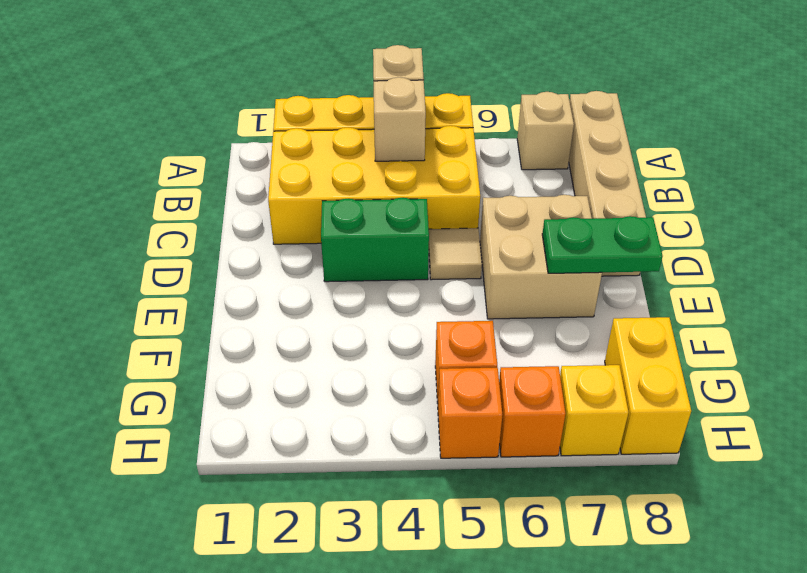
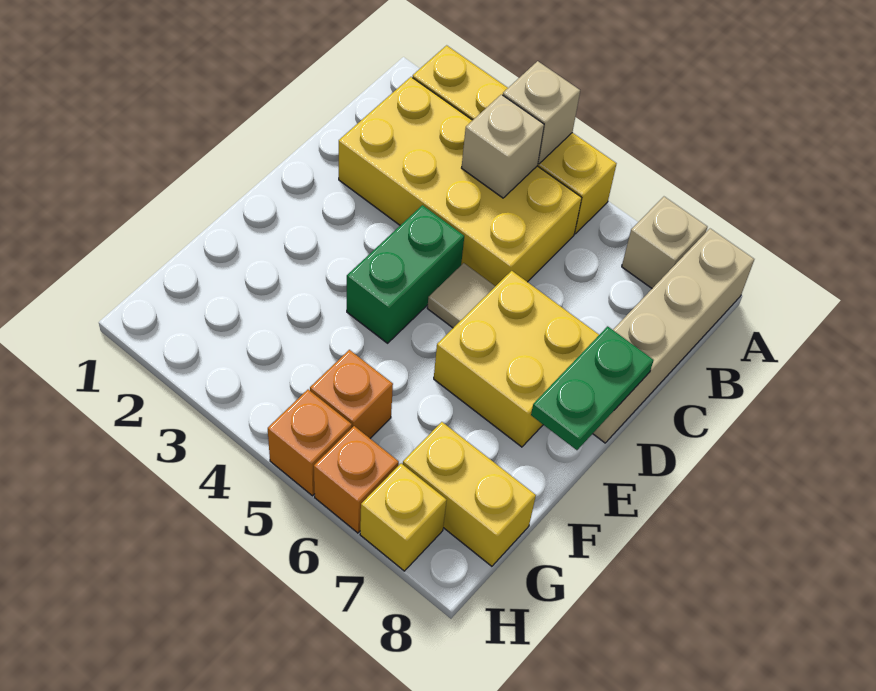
green brick D3:D4 level 1 -> green brick D4:E4 level 1
tan brick D6:E7 level 1 -> yellow brick D6:E7 level 1
green plate E7:E8 level 2 -> green plate D8:E8 level 2
yellow brick G8:H8 level 1 -> yellow brick G7:G8 level 1

